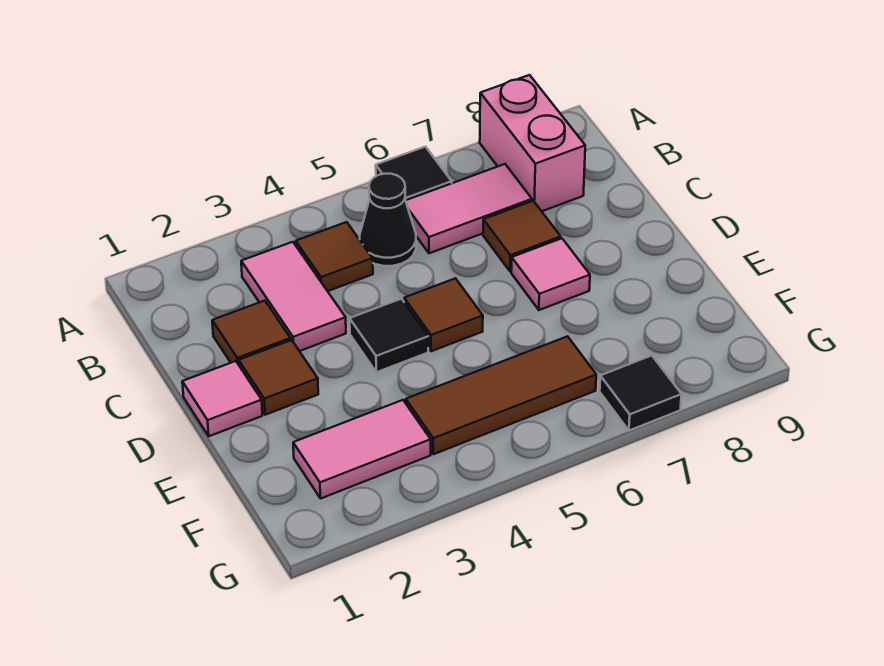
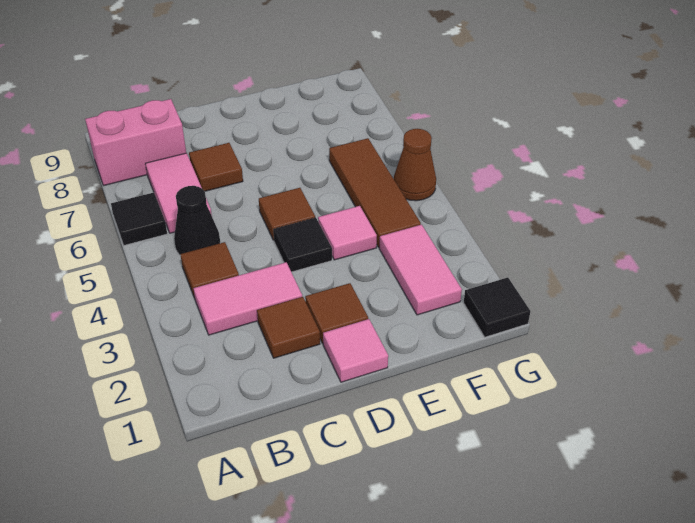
pink tile D7 level 1 -> pink tile E4 level 1
none -> brown cone G5 level 1
black tile G7 level 1 -> black tile G1 level 1

